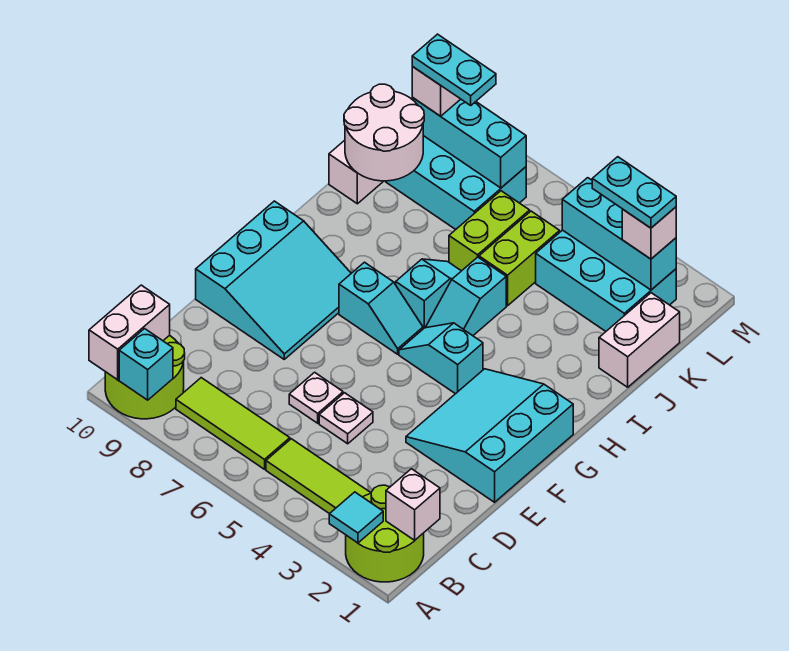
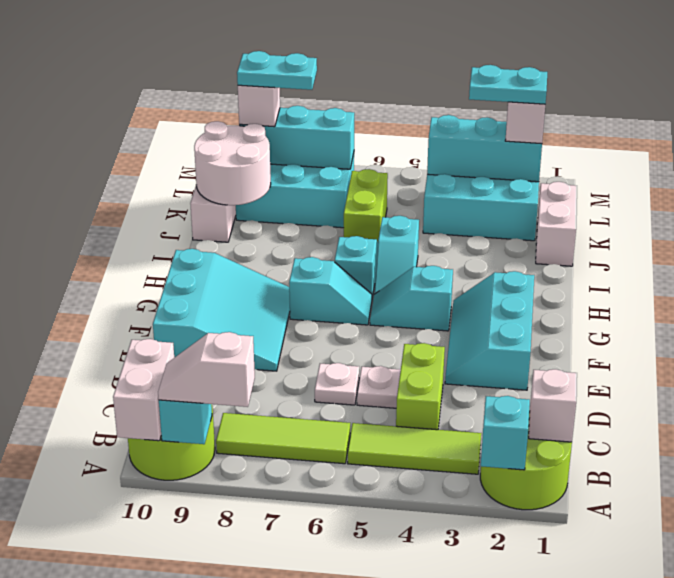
cyan tile A2 level 2 -> cyan brick A2 level 2
none -> white slope A8:A9 level 3 top 8
cyan slope E1:G3 level 1 top 1 -> cyan slope E2:G3 level 1 top 2
lime brick J5:K5 level 1 -> lime brick C4:D4 level 1

